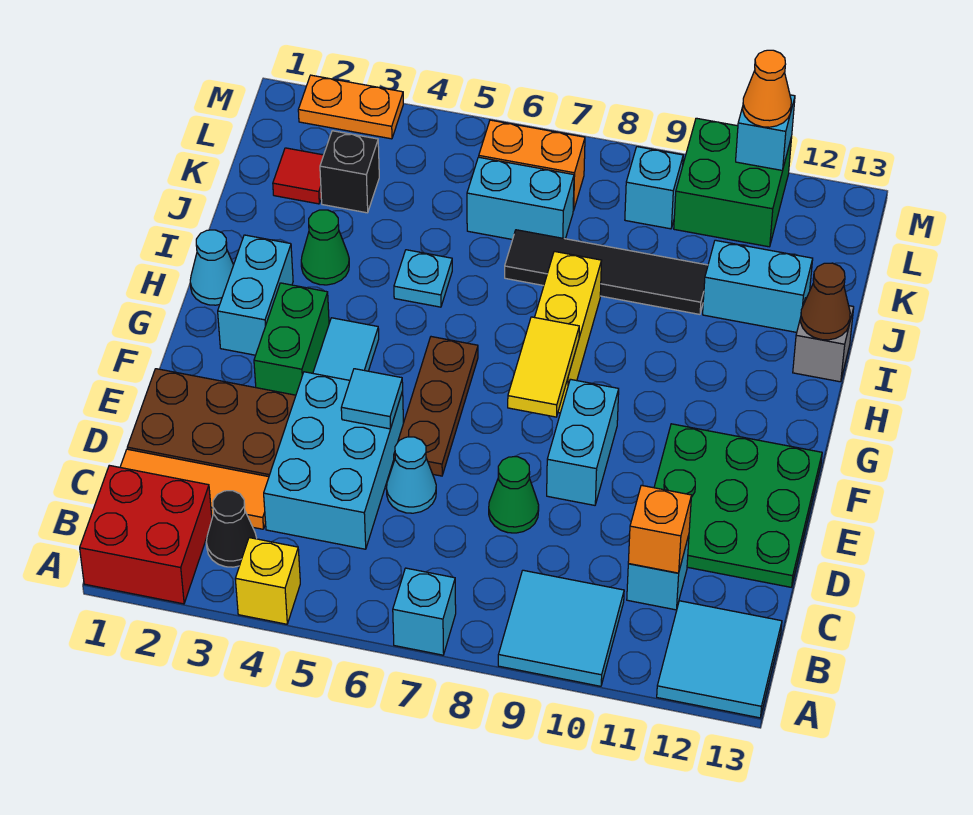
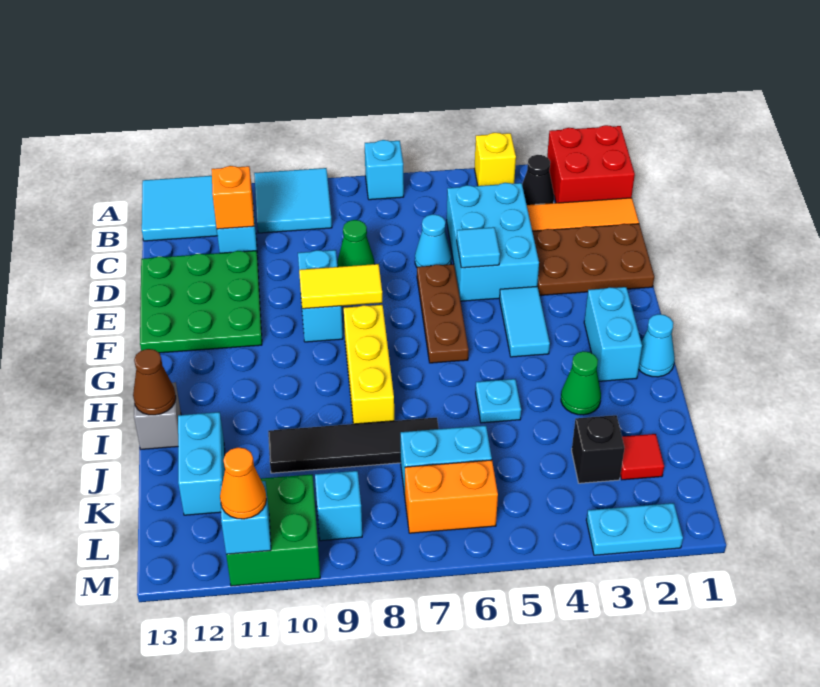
green brick F3:G3 level 1 -> none
yellow tile F8:G8 level 2 -> yellow tile F8:F9 level 2
cyan brick J11:J12 level 1 -> cyan brick J12:K12 level 1
orange plate M2:M3 level 1 -> cyan plate M2:M3 level 1

